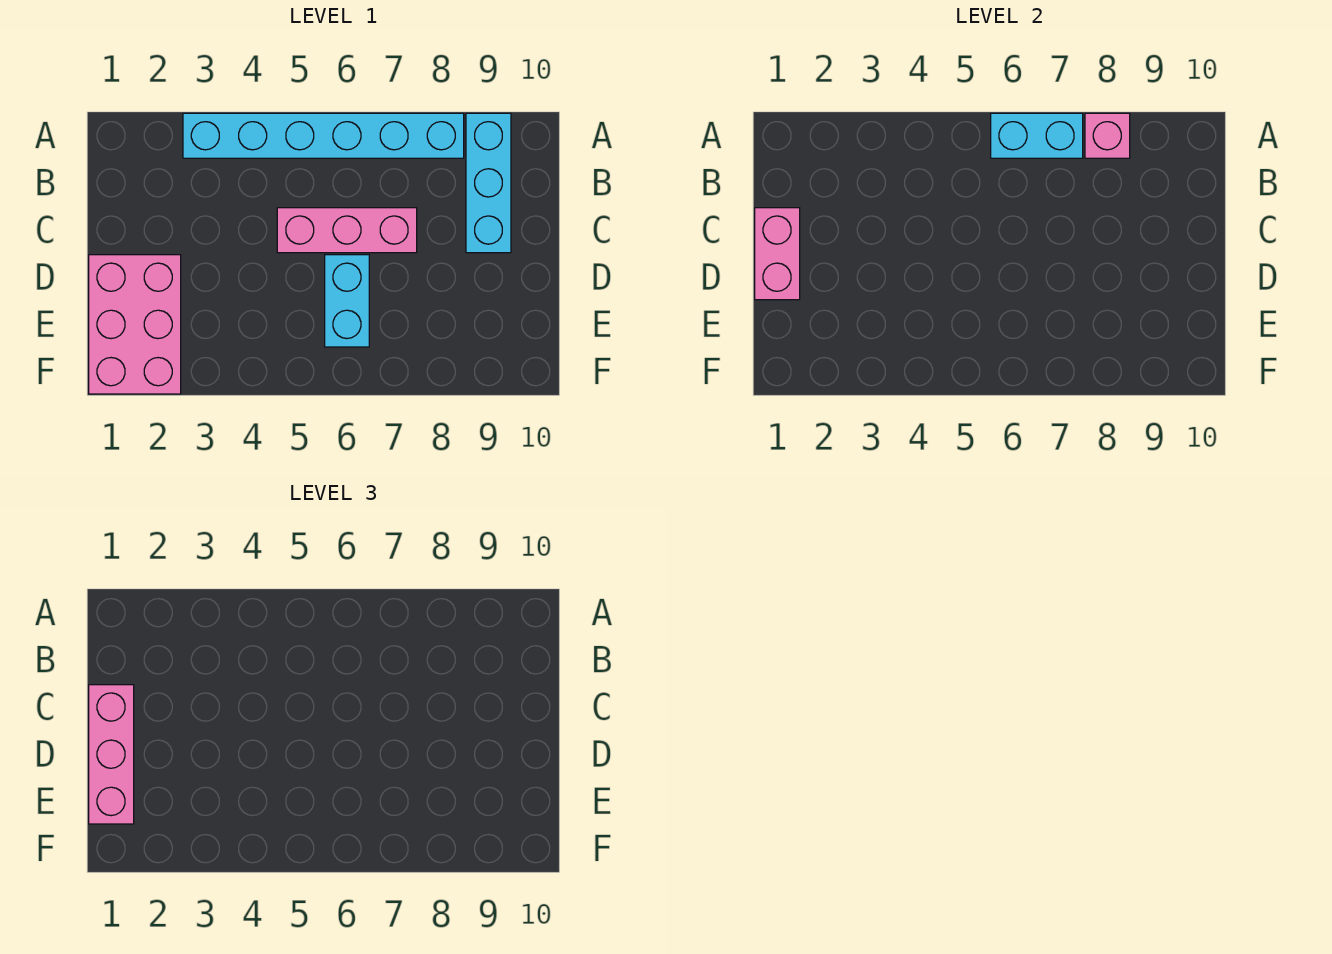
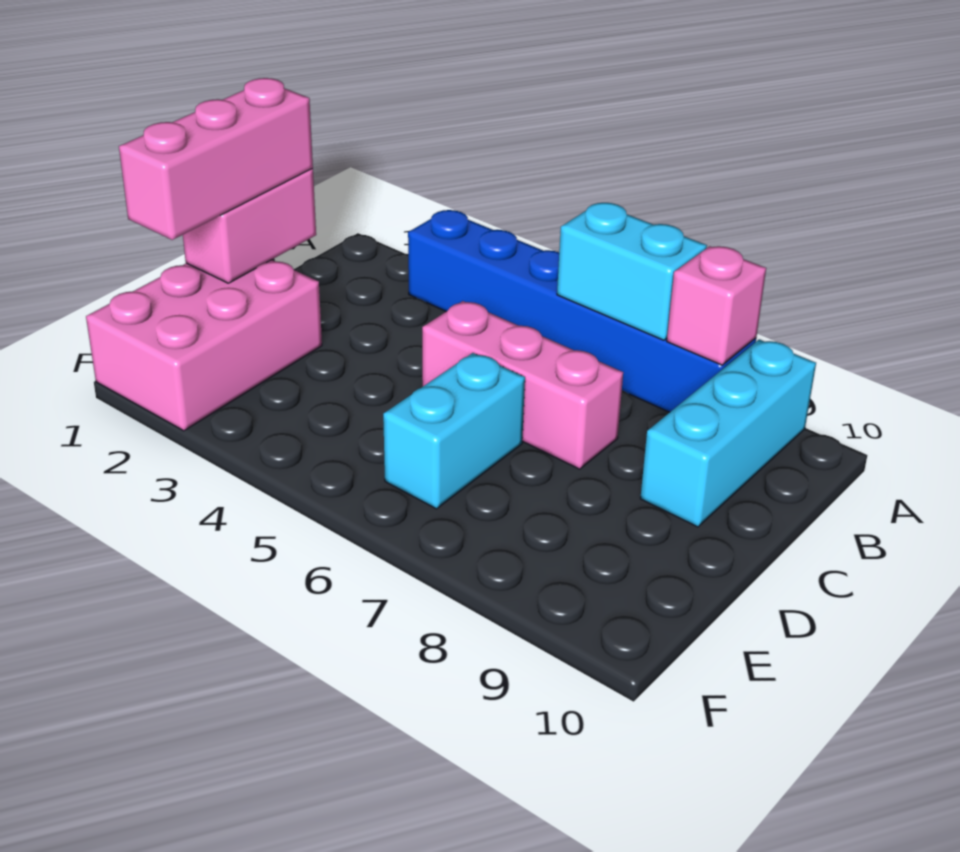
cyan brick A3:A8 level 1 -> blue brick A3:A8 level 1

